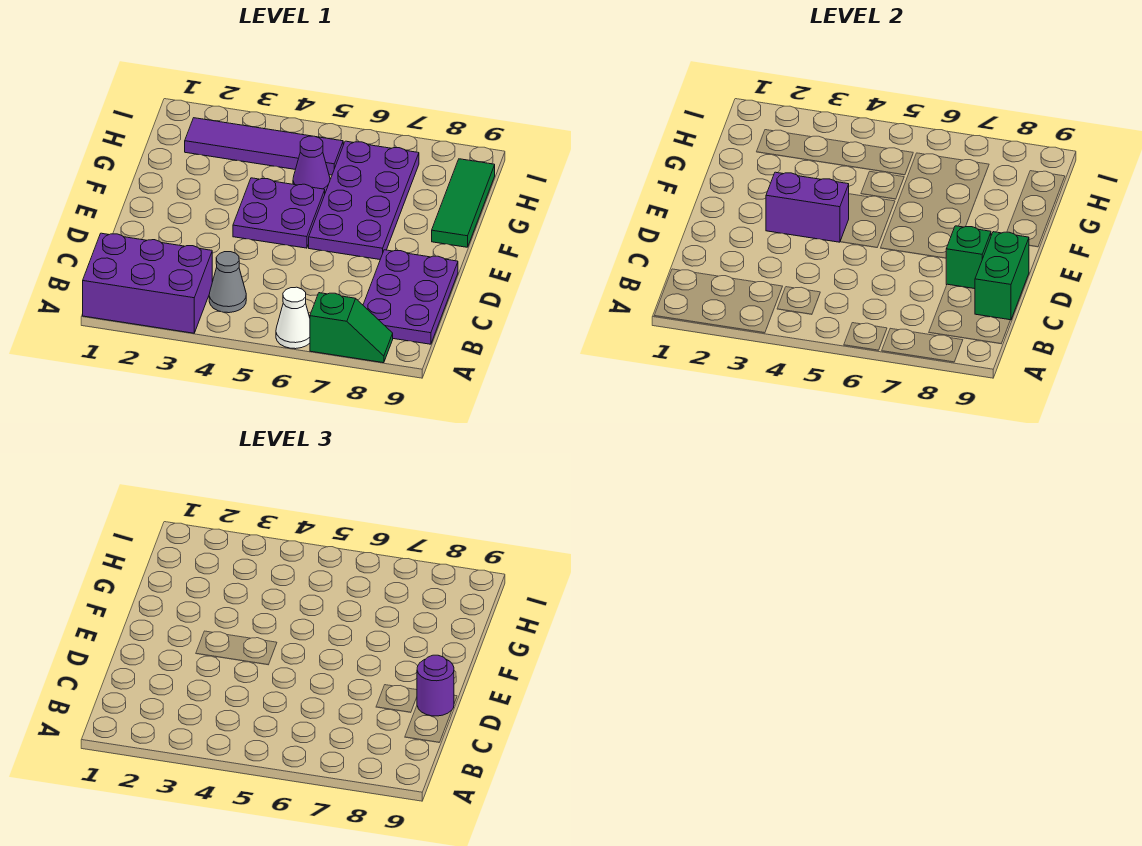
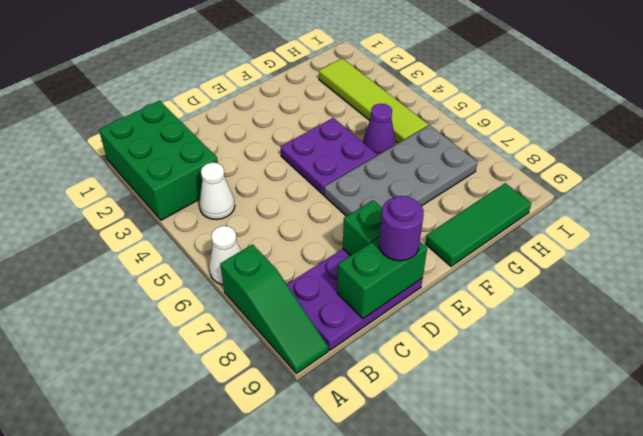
purple brick A1:B3 level 1 -> green brick A1:B3 level 1
green slope A7:A8 level 1 top 7 -> green slope A7:A9 level 1 top 7
grey cone B4 level 1 -> white cone B4 level 1
purple brick E3:E4 level 2 -> none
purple plate E6:H7 level 1 -> grey plate E6:H7 level 1
purple tile H2:H5 level 1 -> lime tile H2:H5 level 1

